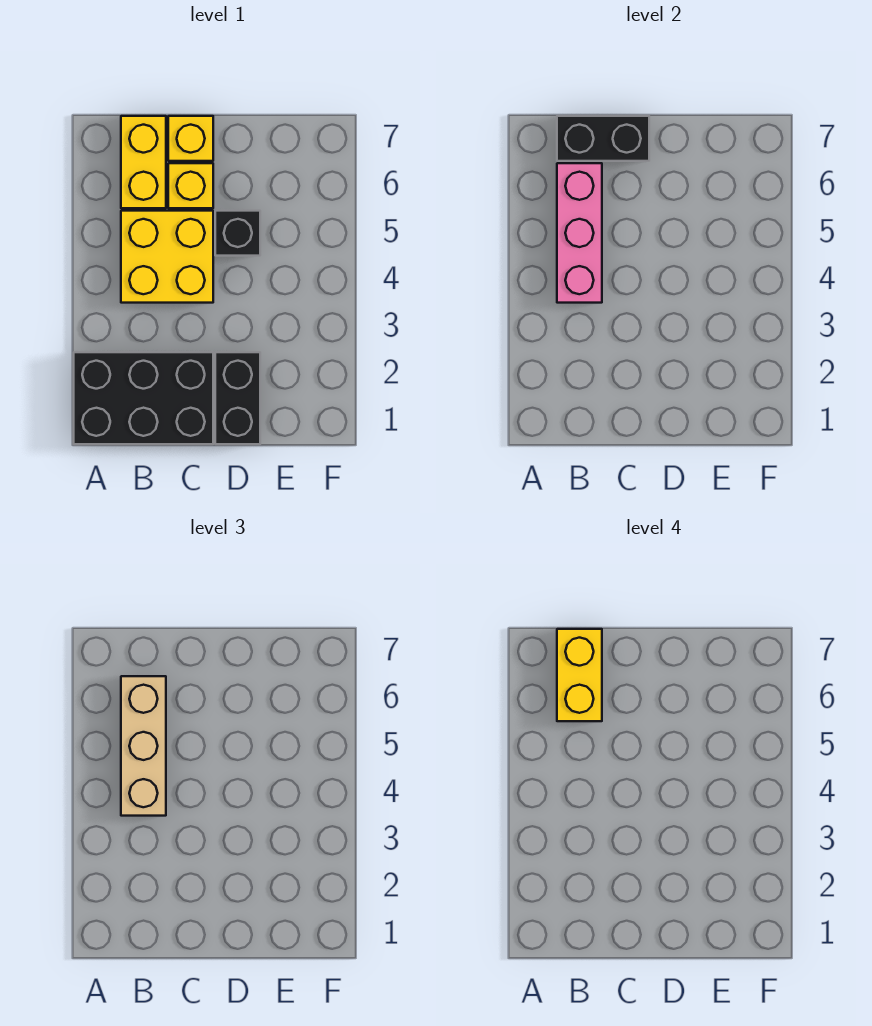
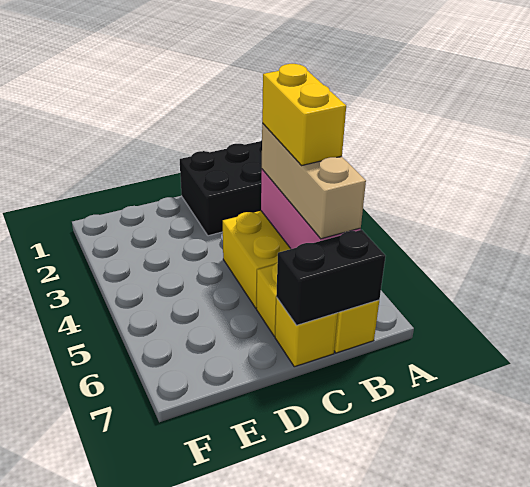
yellow brick B6:B7 level 4 -> yellow brick B4:B5 level 4
black brick D1:D2 level 1 -> none
black brick D5 level 1 -> none

